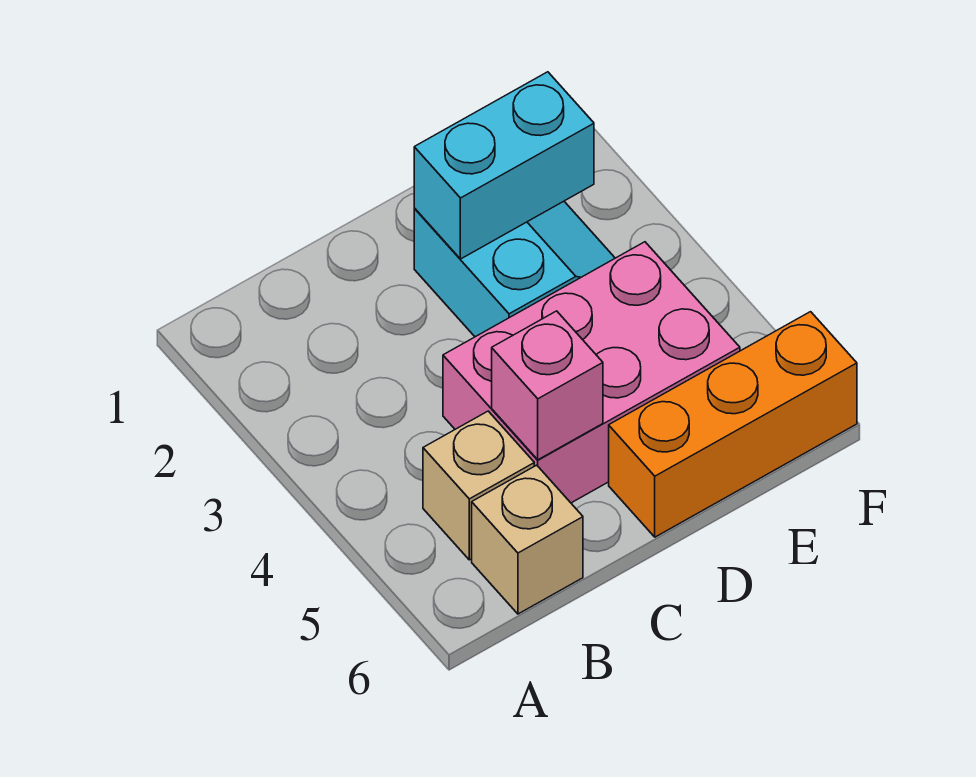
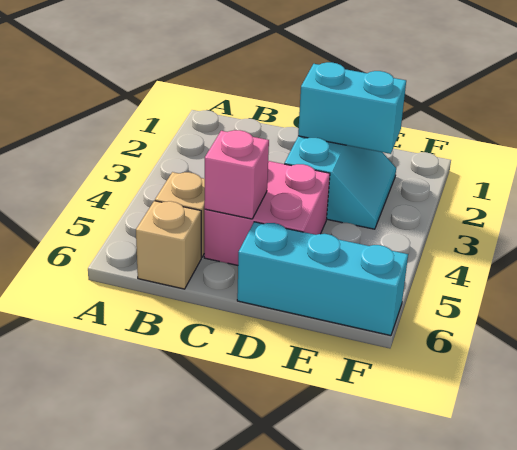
pink brick C4:E5 level 1 -> pink brick C4:D5 level 1
orange brick D6:F6 level 1 -> cyan brick D6:F6 level 1

